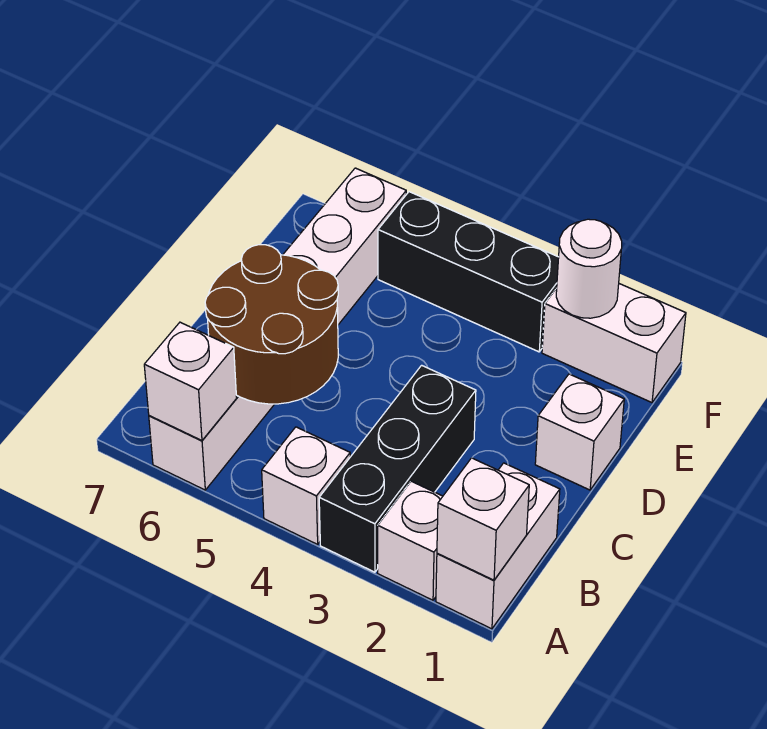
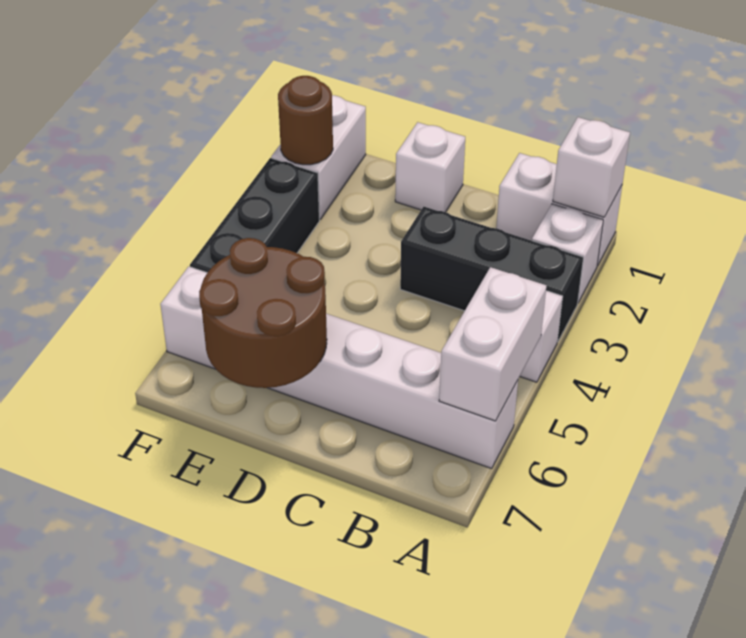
white brick A6 level 2 -> white brick A5:A6 level 2
brown round brick B5:C6 level 2 -> brown round brick D6:E7 level 2
white round brick F2 level 2 -> brown round brick F2 level 2

